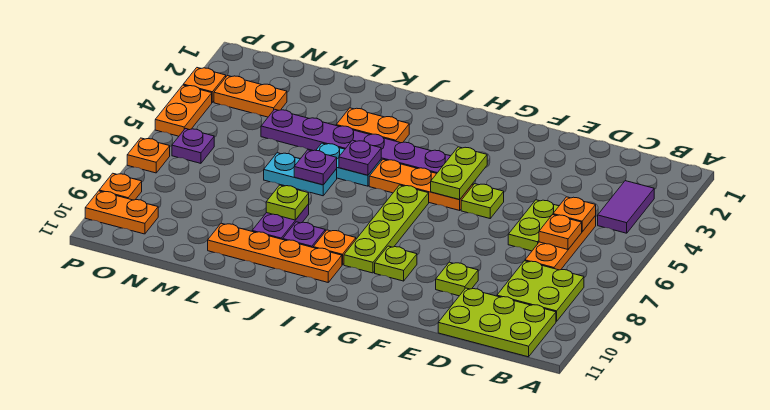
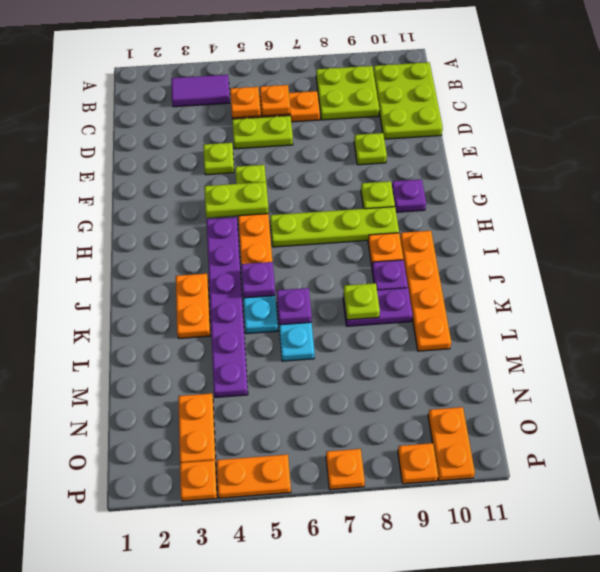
none -> lime plate E4 level 1
purple plate O6 level 1 -> purple plate G10 level 1

